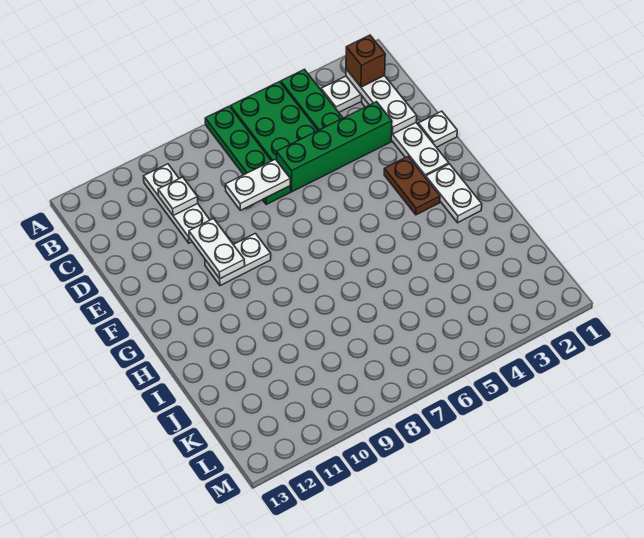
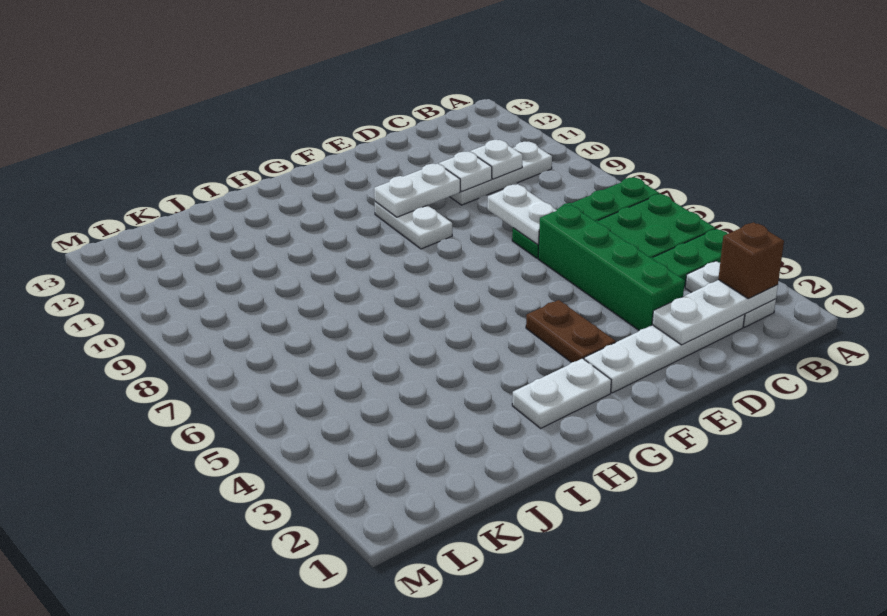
white plate E1 level 1 -> white plate D10 level 2
brown plate F3:G3 level 1 -> brown plate F3:F4 level 1

